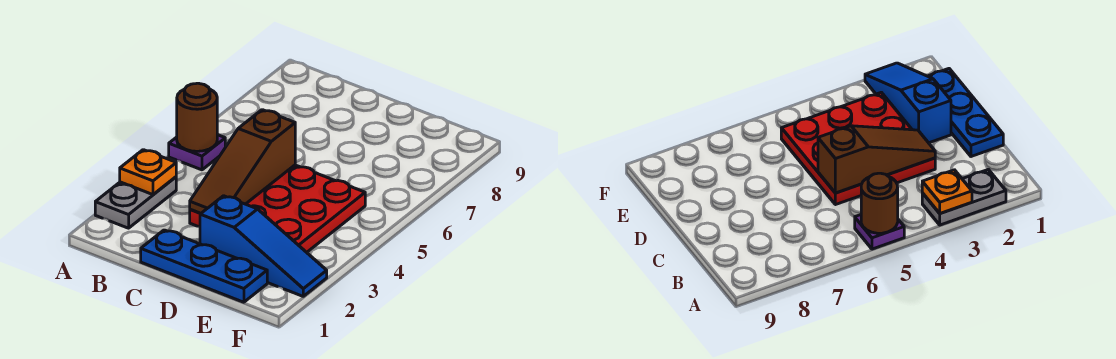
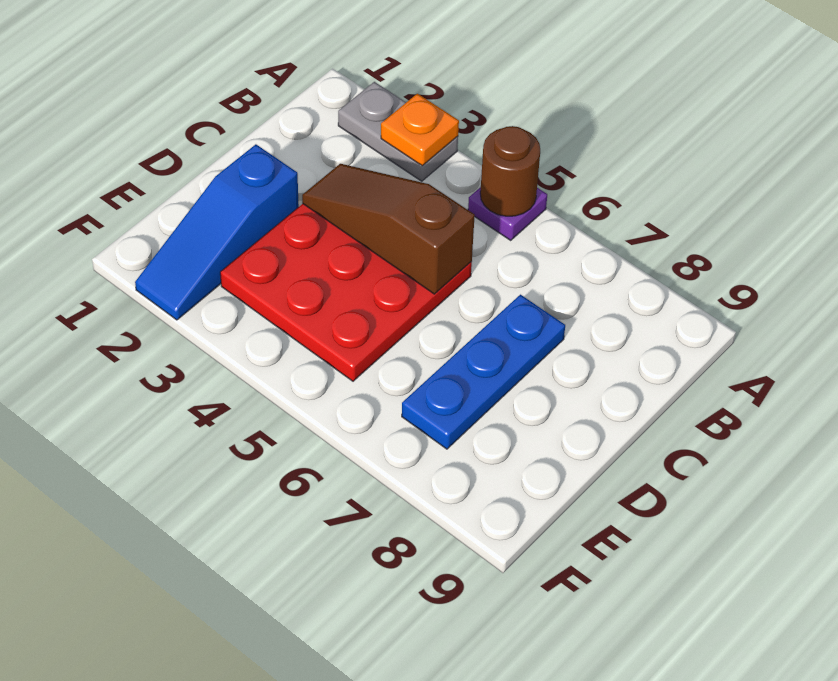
blue plate C1:E1 level 1 -> blue plate C7:E7 level 1

